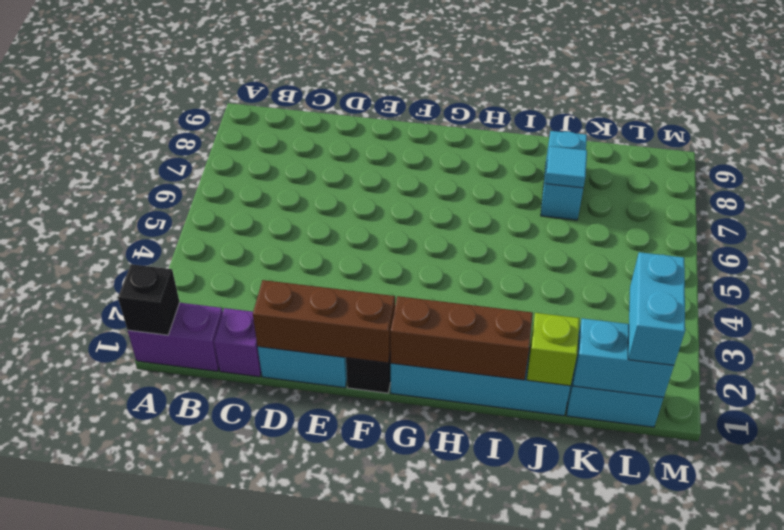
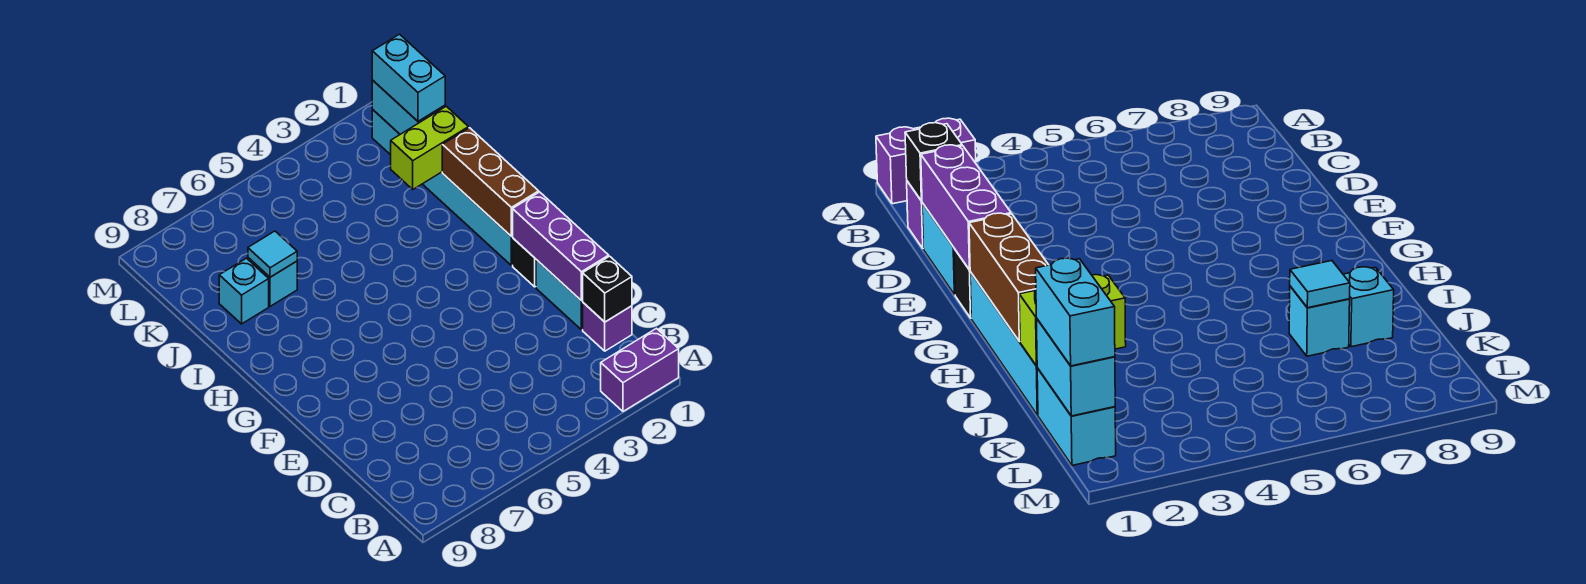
purple brick A1:B1 level 1 -> purple brick A1:A2 level 1
black brick A1 level 2 -> black brick C1 level 2
brown brick D1:F1 level 2 -> purple brick D1:F1 level 2
lime brick J1 level 2 -> lime brick J1:J2 level 2
cyan brick L1:L2 level 3 -> cyan brick K1:L1 level 3

